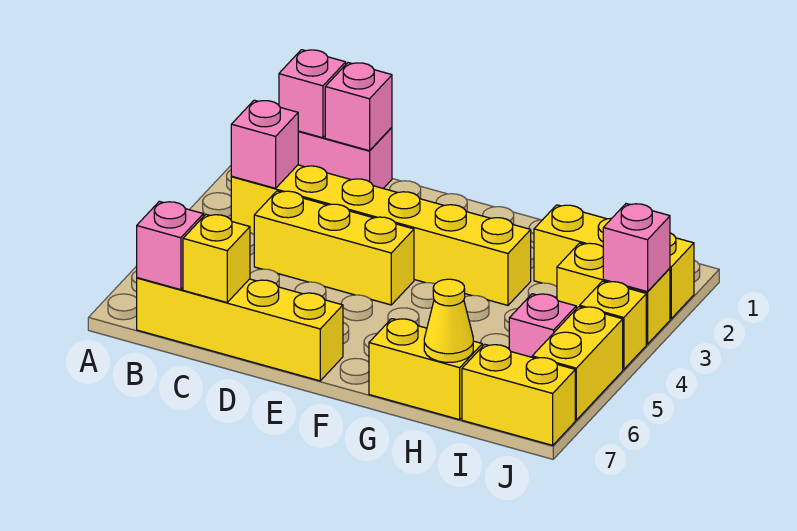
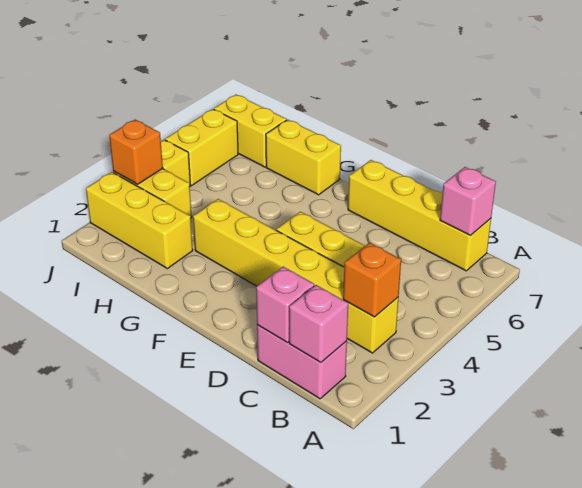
pink brick B3 level 2 -> orange brick B3 level 2
yellow brick C7 level 2 -> none
yellow cone H7 level 2 -> none
pink brick I5 level 1 -> none
pink brick J3 level 2 -> orange brick J3 level 2

